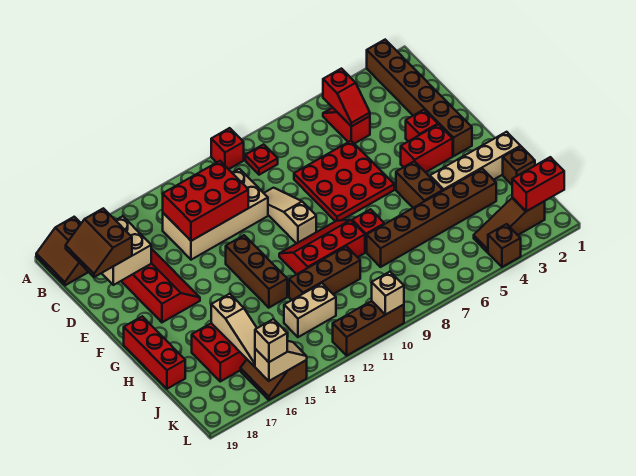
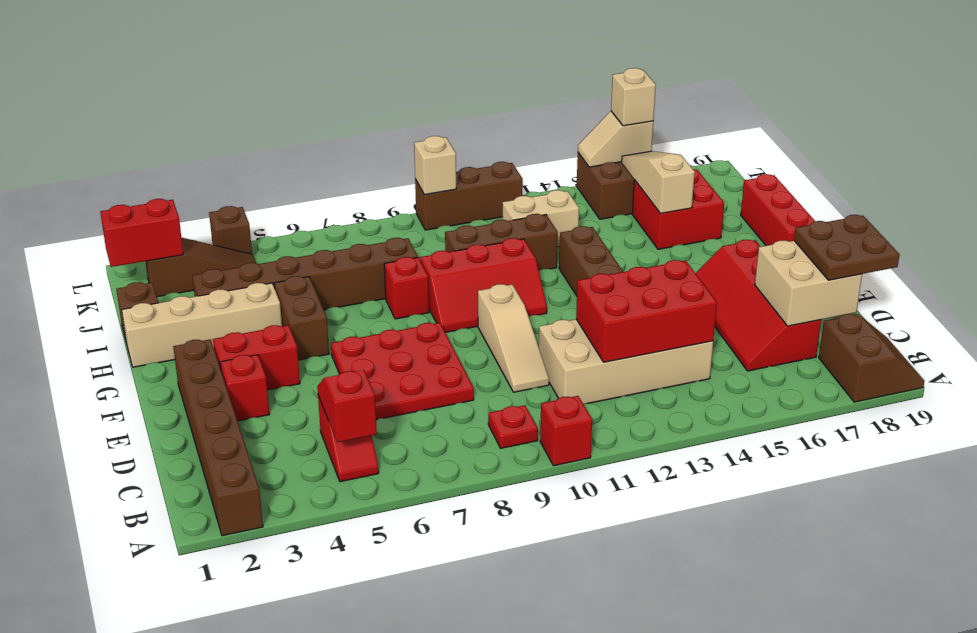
brown slope C18:D19 level 3 top 18 -> brown plate C18:D19 level 3

